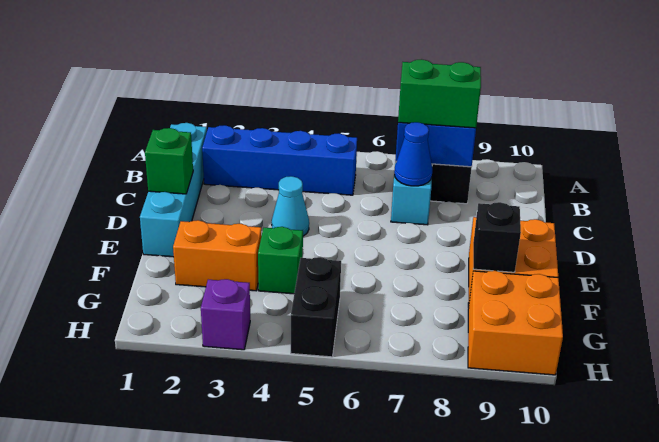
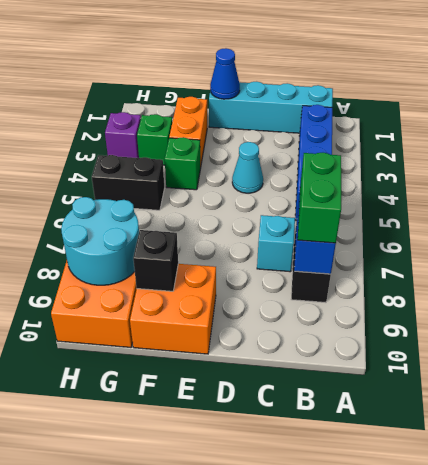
blue cone C7 level 2 -> blue cone E1 level 2
green brick D1 level 2 -> green brick G3 level 1
none -> cyan round brick G8:H9 level 2

